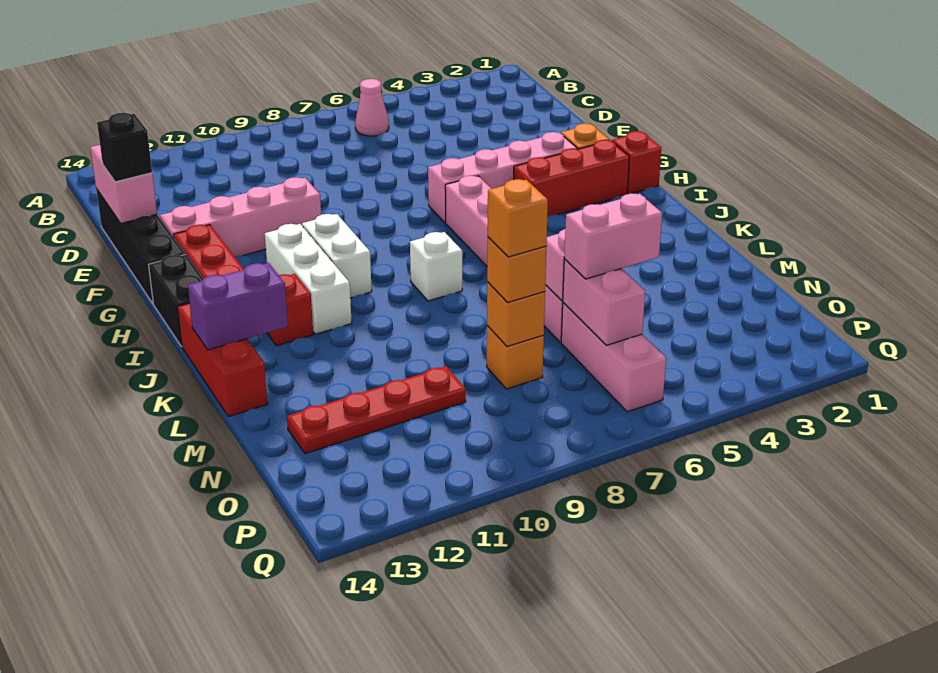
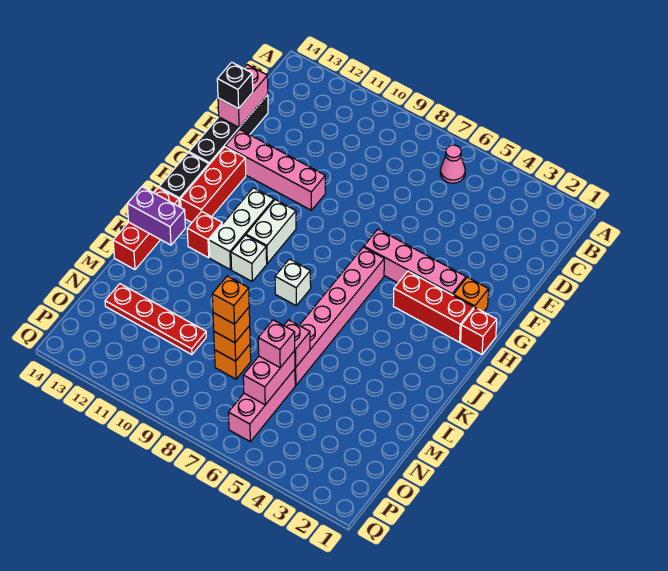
none -> white brick J10 level 1
pink brick N5:N6 level 3 -> pink brick N6 level 3

